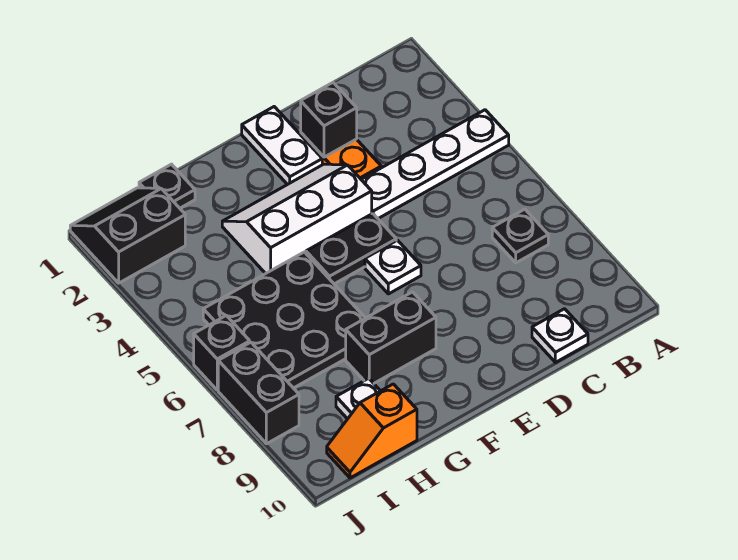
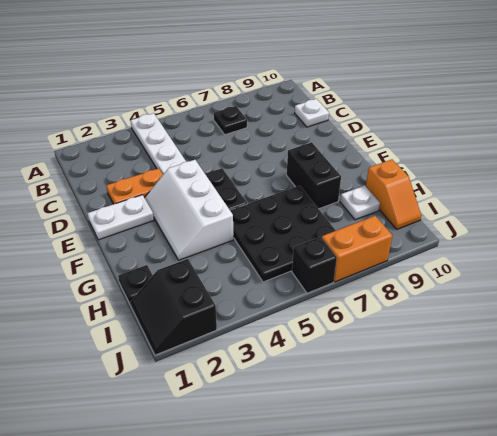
black brick D2 level 2 -> none
white plate E6 level 1 -> none
black brick J7:J8 level 1 -> orange brick J7:J8 level 1

